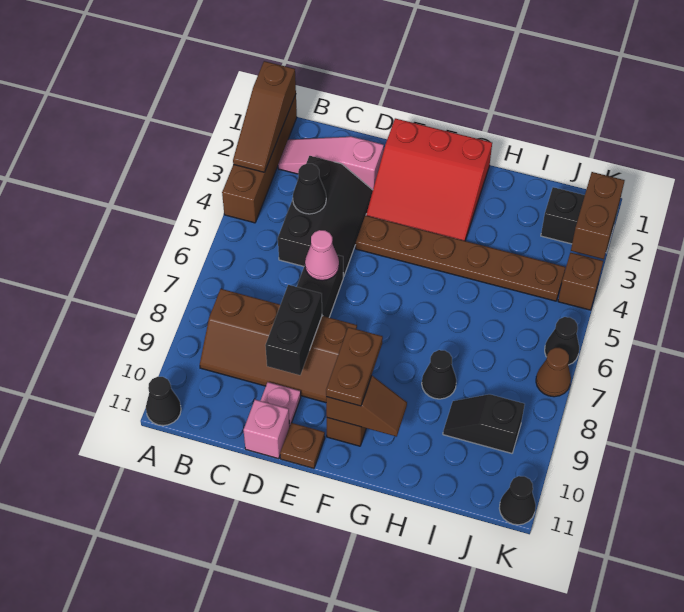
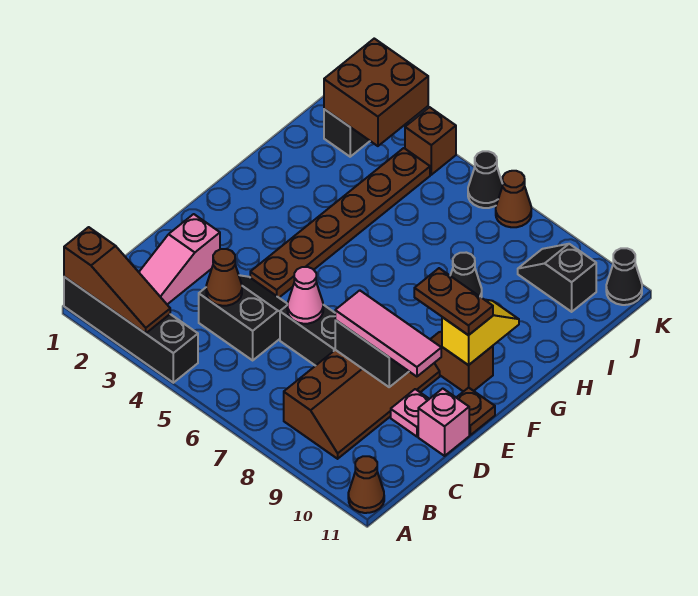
brown brick A1:A4 level 1 -> black brick A1:A4 level 1
black cone A11 level 1 -> brown cone A11 level 1
black slope C3:D5 level 1 top C -> black slope C4:D5 level 1 top C
black cone C4 level 2 -> brown cone C4 level 2
none -> pink tile D8:D10 level 3
red slope E1:G3 level 1 top 1 -> none
brown slope F10:G10 level 2 top F -> yellow slope F10:G10 level 2 top F
black slope I9:J9 level 1 top J -> black slope J9:J10 level 1 top 10
brown brick K2:K3 level 2 -> brown brick J2:K3 level 2

